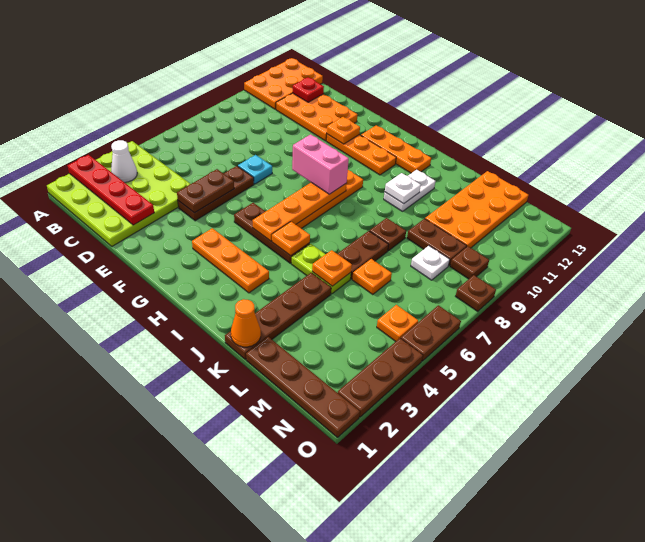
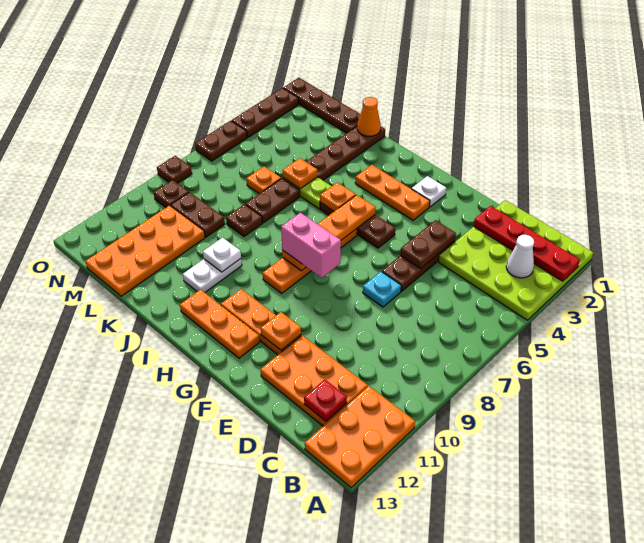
white plate M8 level 1 -> white plate G2 level 1
orange plate N5 level 1 -> none

